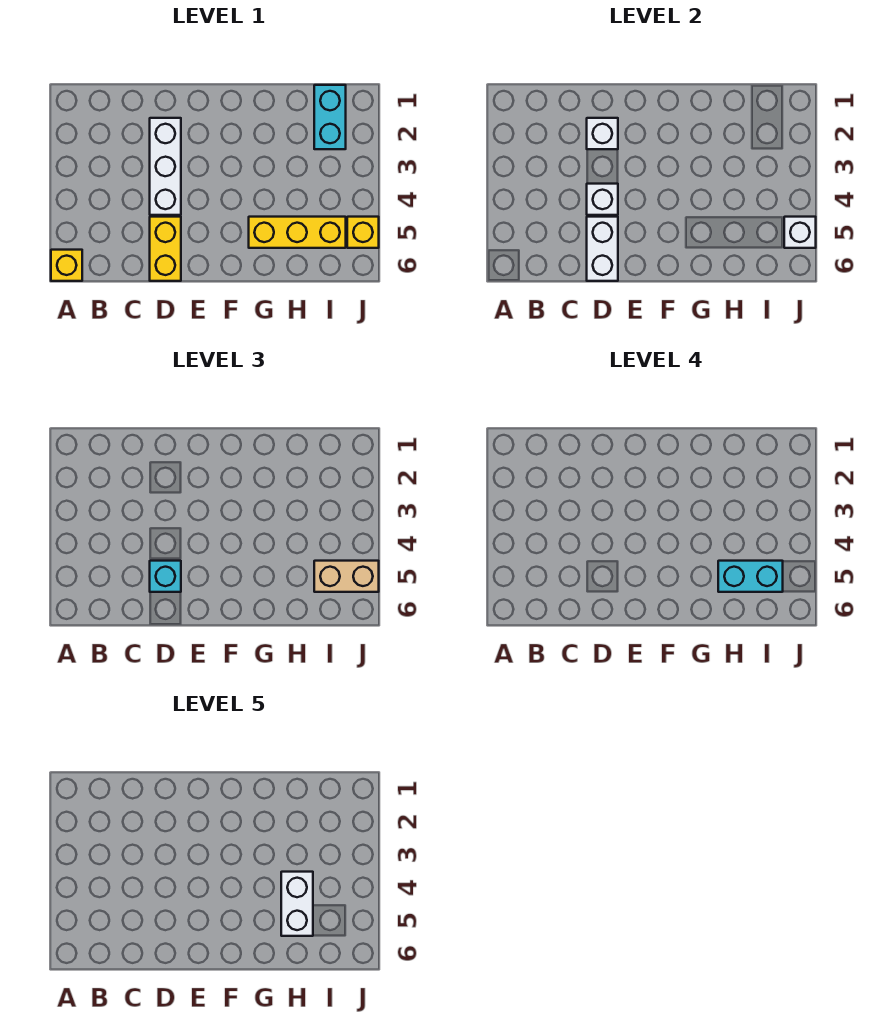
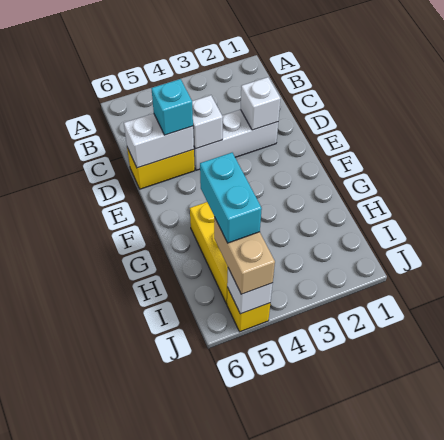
yellow brick A6 level 1 -> none
white brick H4:H5 level 5 -> none
cyan brick I1:I2 level 1 -> none

